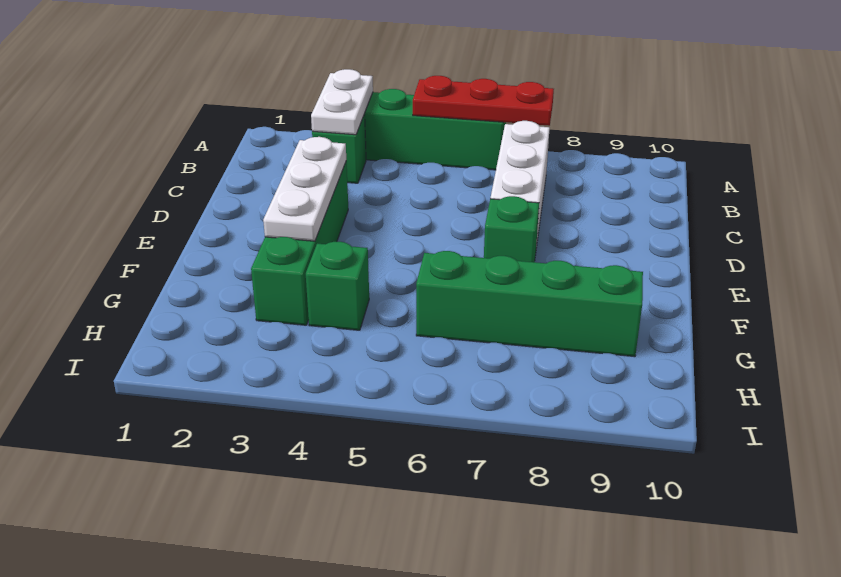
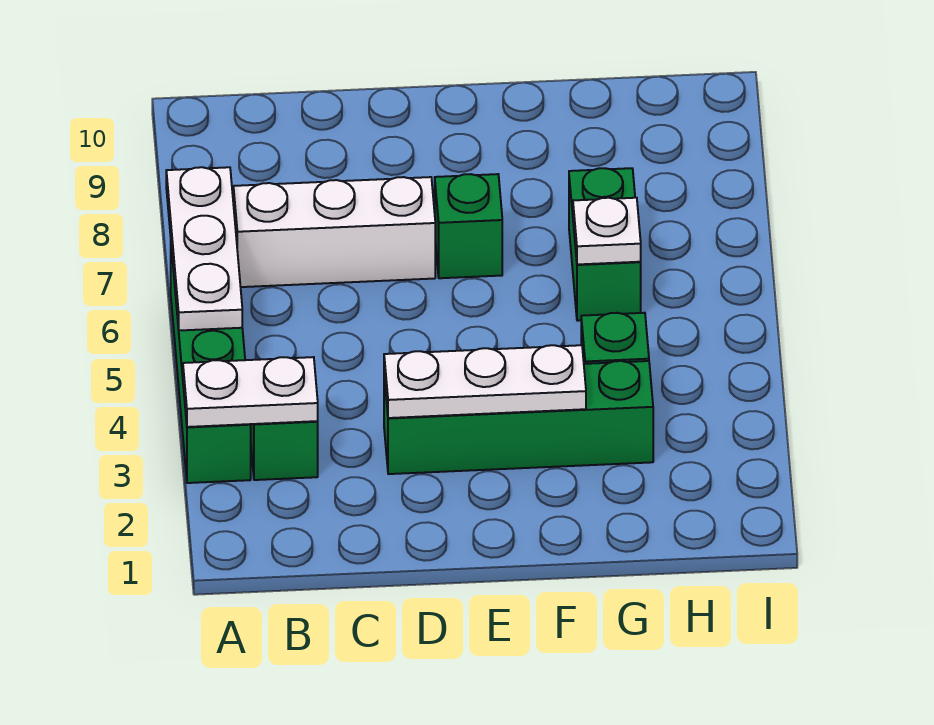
red plate A5:A7 level 2 -> white plate A5:A7 level 2
green brick G6:G9 level 1 -> green brick G6:G7 level 1
none -> white plate G6 level 2

